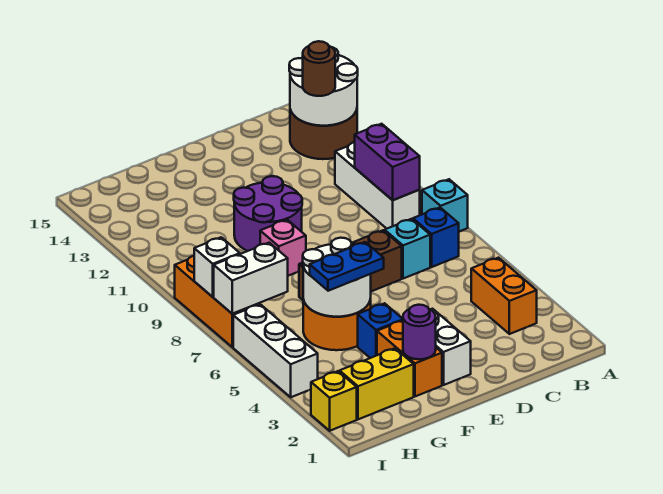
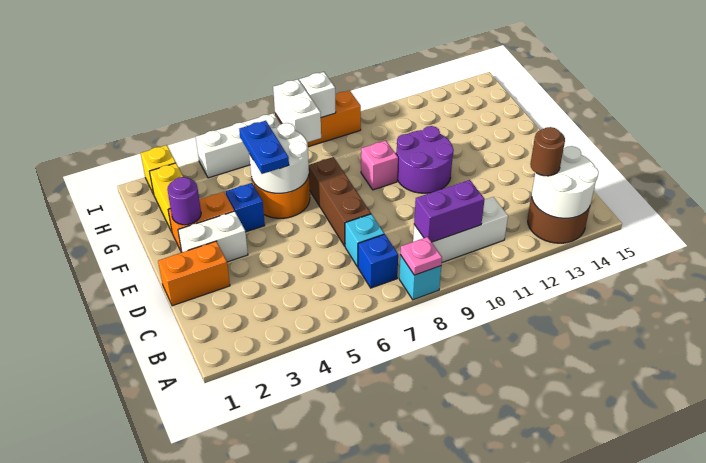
none -> pink plate A8 level 2
orange brick B3:B4 level 1 -> orange brick D1:D2 level 1

